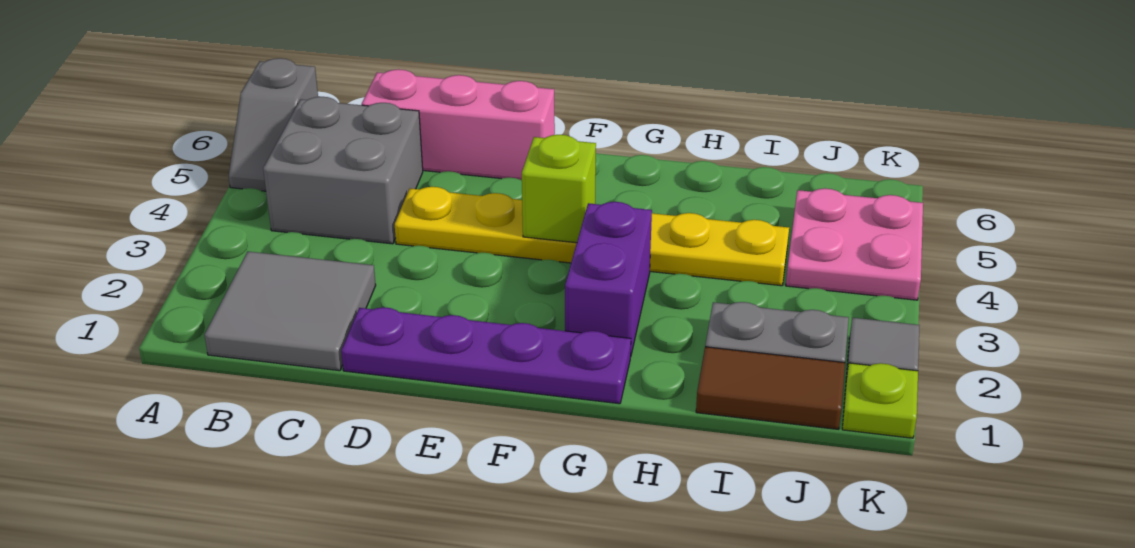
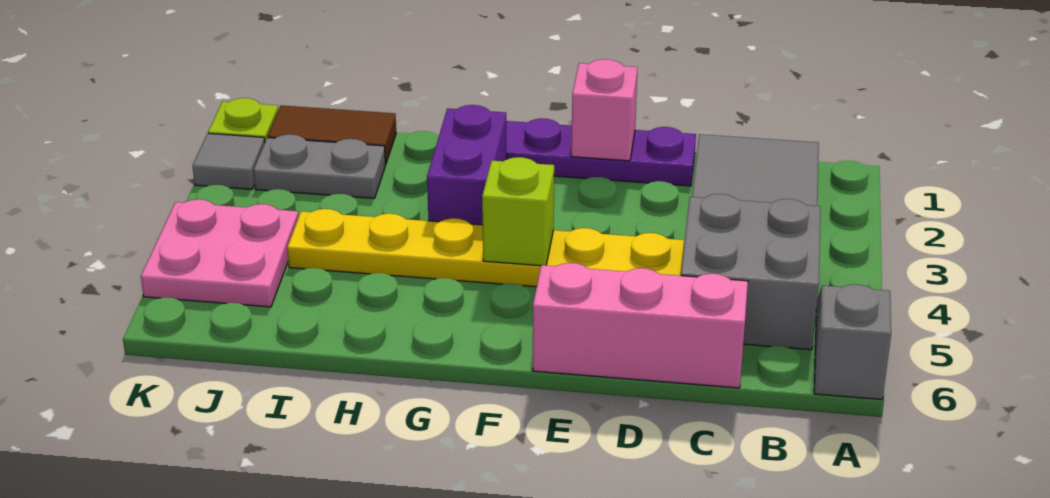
none -> pink brick E1 level 2

